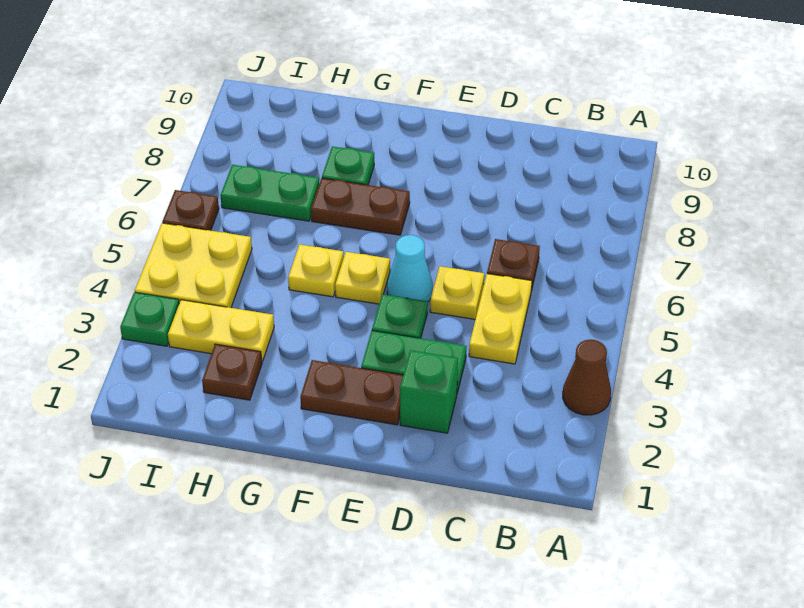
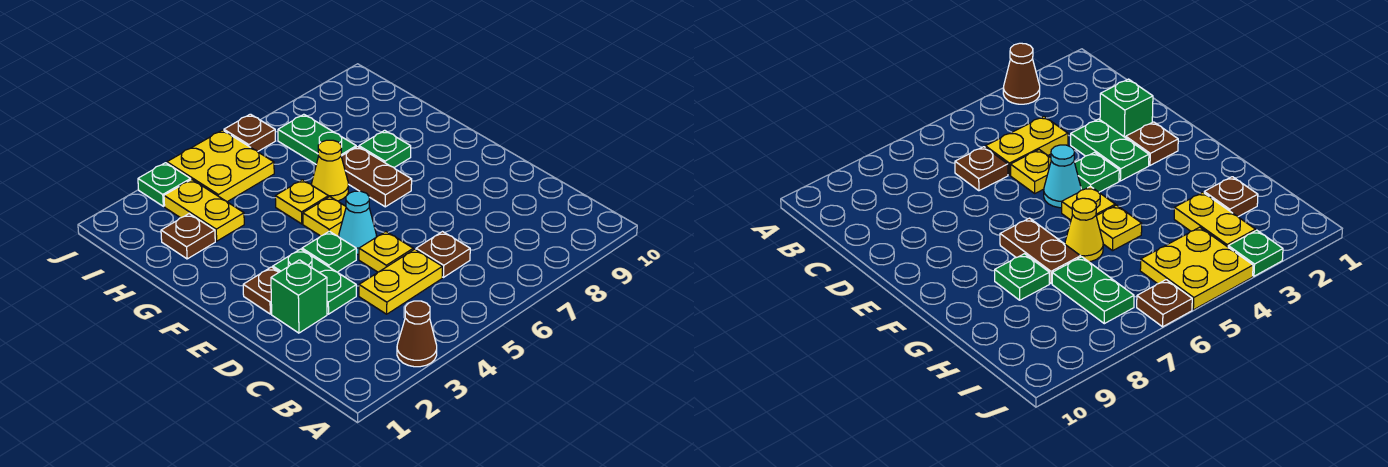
brown plate E2:F2 level 1 -> brown plate E2 level 1
none -> yellow cone G6 level 1

